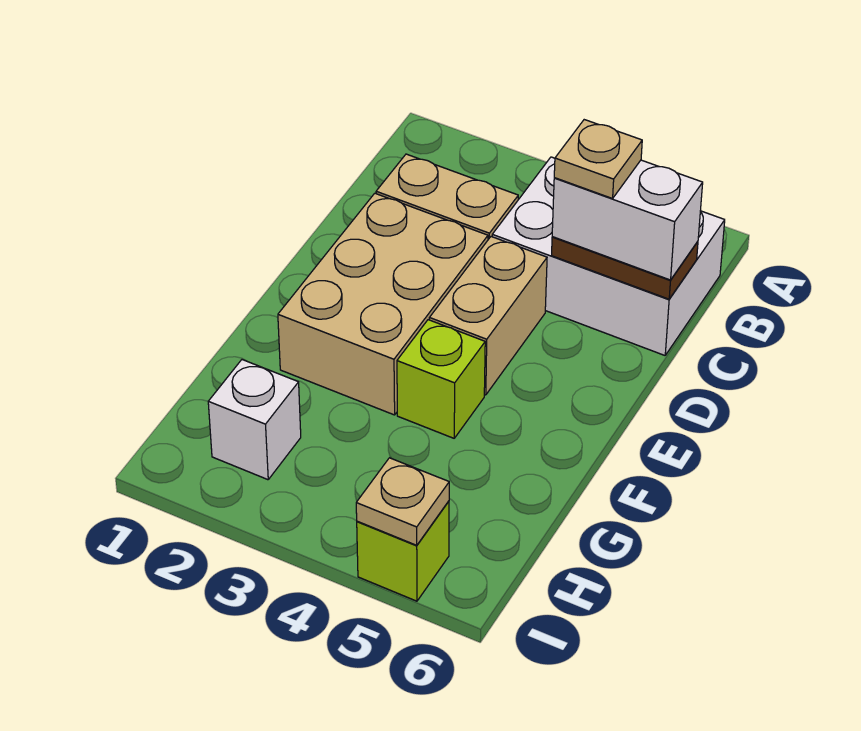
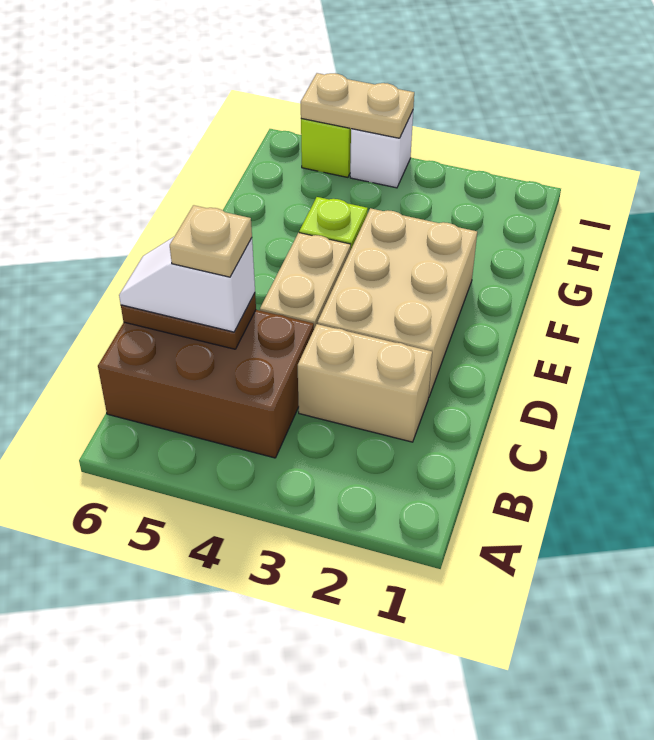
white brick B4:C6 level 1 -> brown brick B4:C6 level 1
white brick C5:C6 level 3 -> white slope C5:C6 level 3 top 5
white brick H2 level 1 -> white brick I4 level 1
tan plate I5 level 2 -> tan plate I4:I5 level 2

